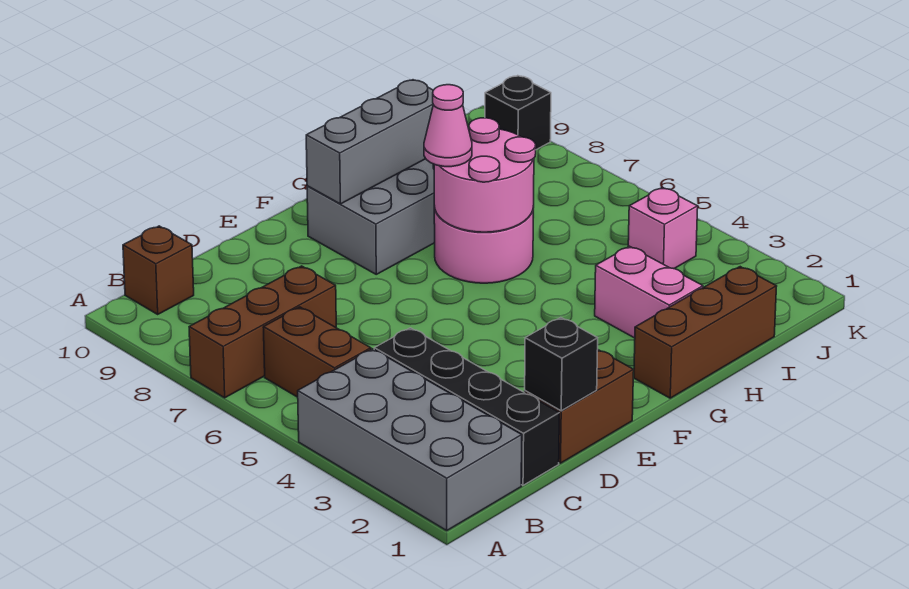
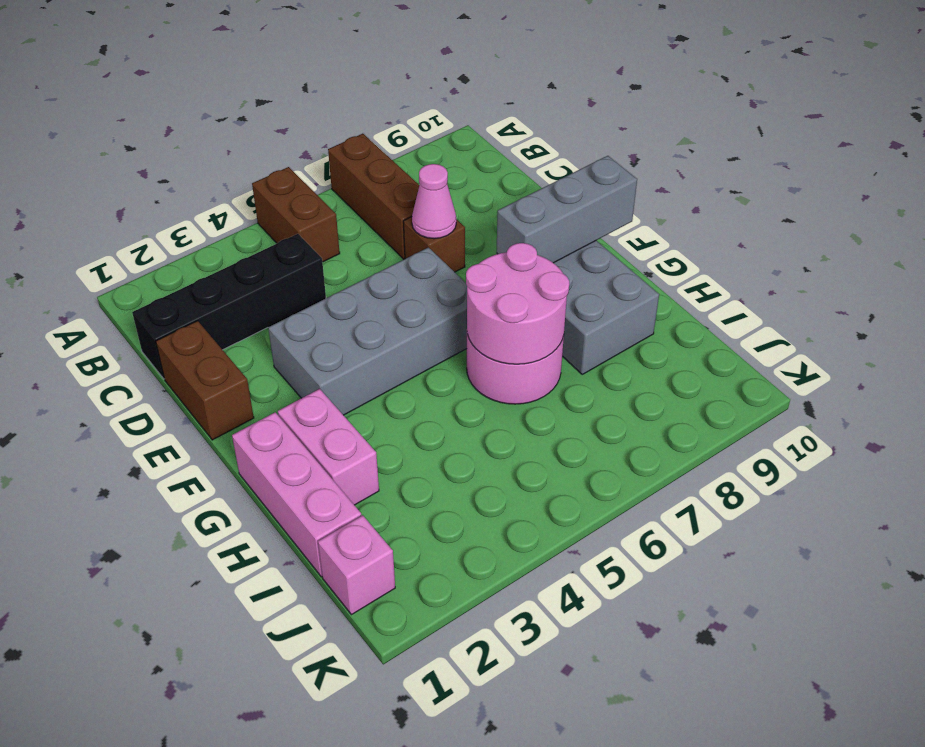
grey brick A1:B4 level 1 -> grey brick E3:F6 level 1
brown brick B5:B6 level 1 -> brown brick A5:B5 level 1
brown brick B10 level 1 -> brown brick D7 level 1
black brick D1 level 2 -> none
grey brick F9:H9 level 2 -> grey brick F8:F10 level 2
brown brick G1:I1 level 1 -> pink brick G1:I1 level 1
pink cone G7 level 3 -> pink cone D7 level 2
pink brick H2:H3 level 1 -> pink brick G2:H2 level 1
pink brick J4 level 1 -> pink brick J1 level 1
black brick K9 level 1 -> none

